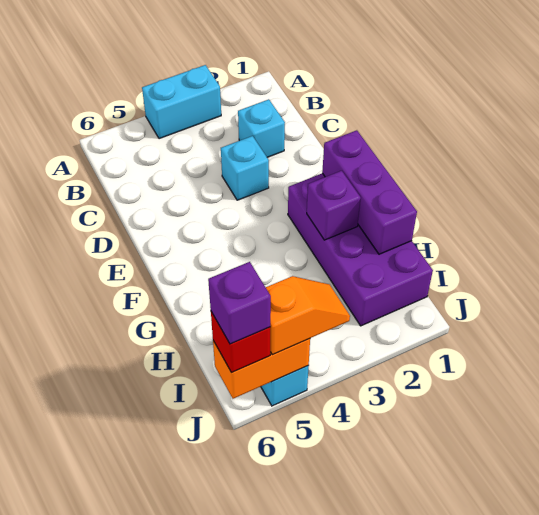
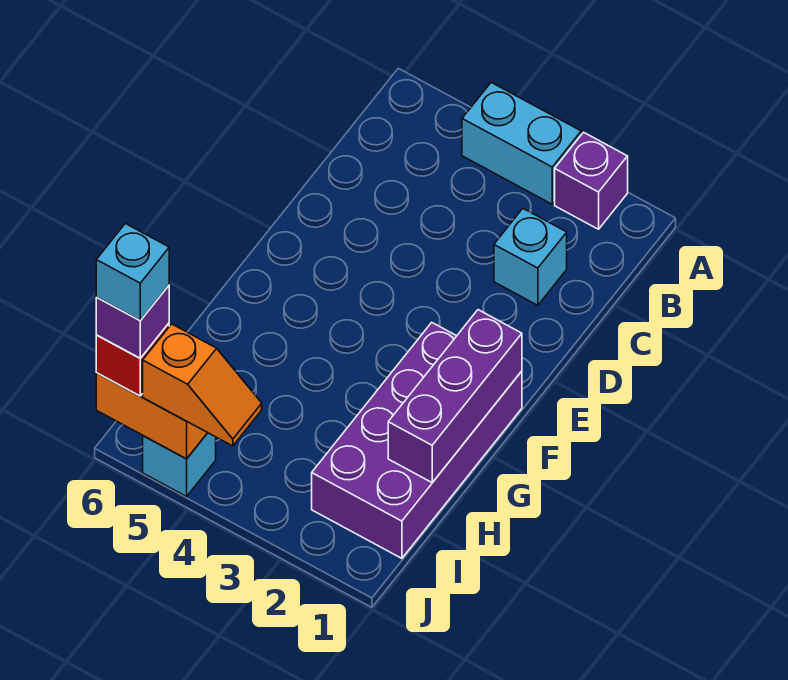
cyan brick D3 level 1 -> cyan brick J6 level 5
purple brick G2 level 2 -> purple brick A2 level 1

